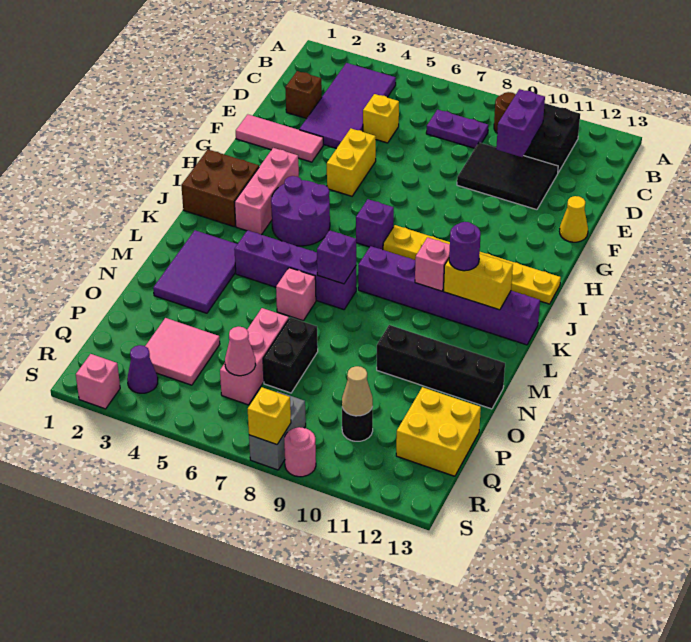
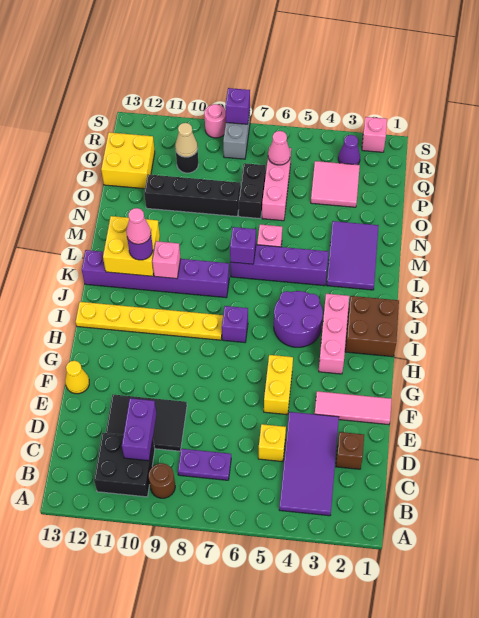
yellow brick K11:K12 level 2 -> yellow brick K11:L12 level 2
none -> pink cone K11 level 4
black brick N10:N13 level 1 -> black brick O8:O11 level 1
yellow brick S8 level 2 -> purple brick S8 level 2

